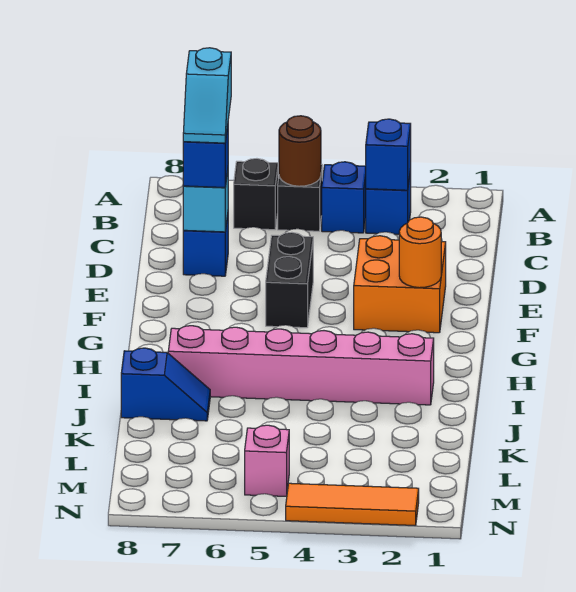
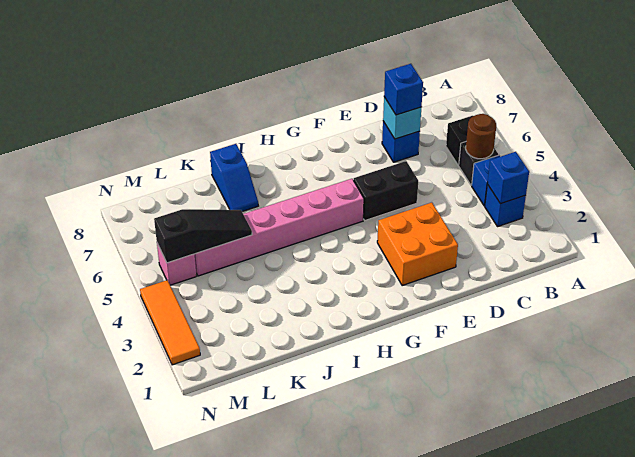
cyan slope C7:D7 level 4 top C -> none
orange round brick F2 level 2 -> none
pink brick I2:I7 level 1 -> pink brick G5:L5 level 1
none -> black slope K5:M5 level 2 top M

